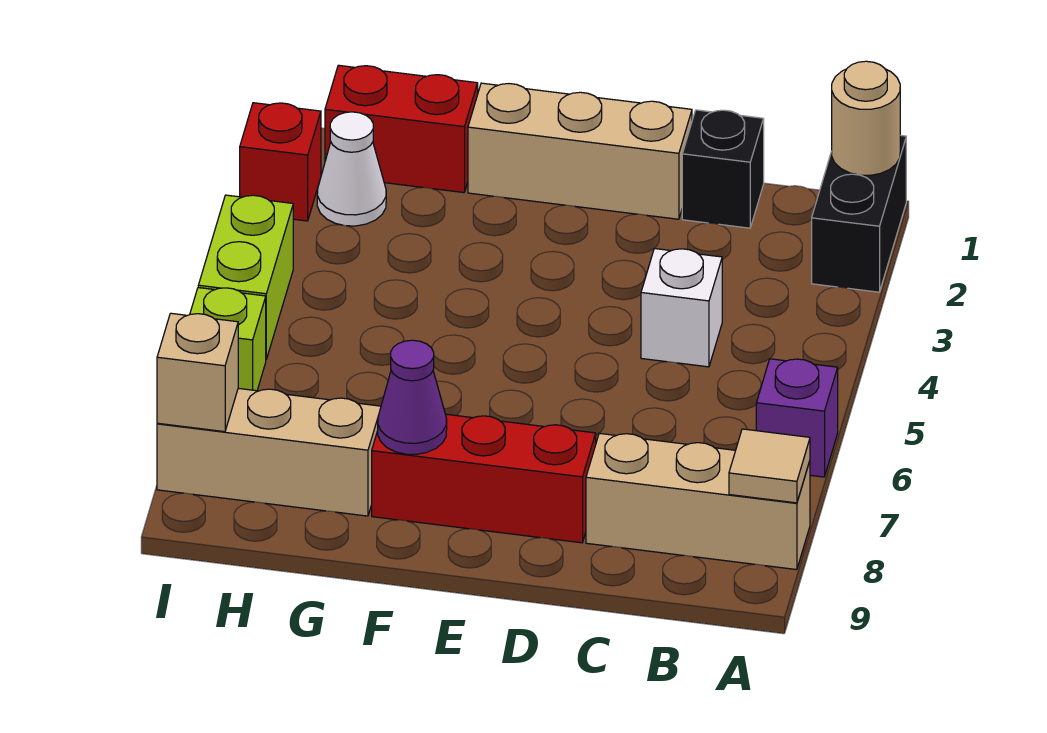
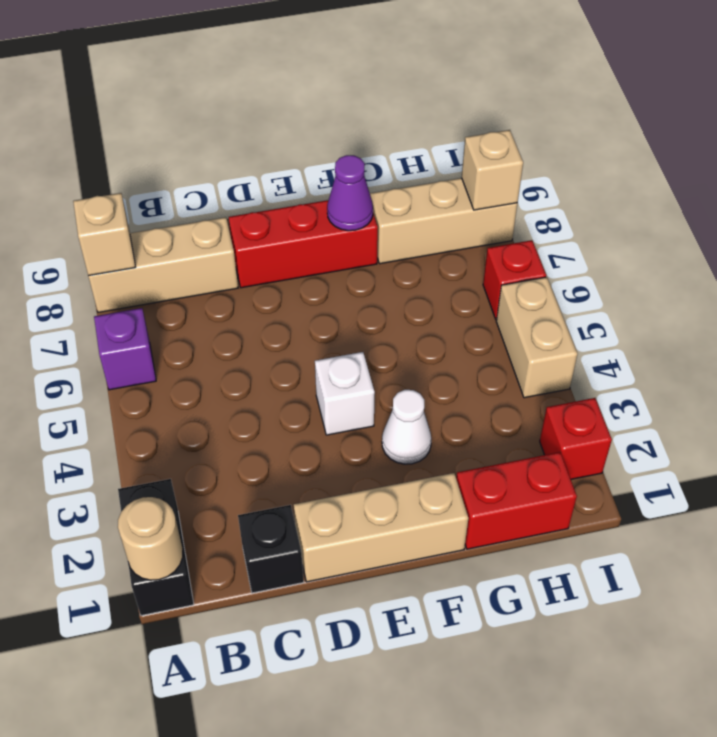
tan tile A8 level 2 -> tan brick A8 level 2
white brick C4 level 1 -> white brick E4 level 1
white cone H2 level 1 -> white cone F3 level 1
lime brick I4:I5 level 1 -> tan brick I4:I5 level 1
lime brick I6 level 1 -> red brick I6 level 1

